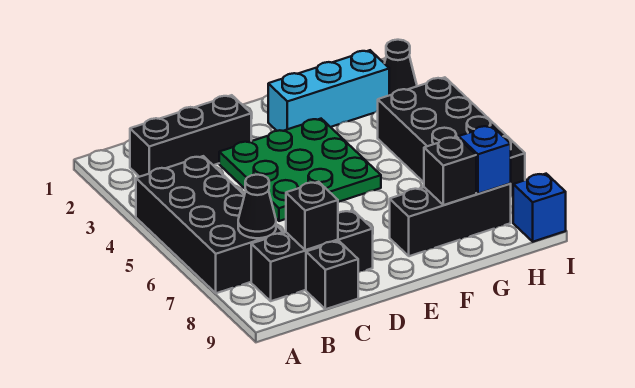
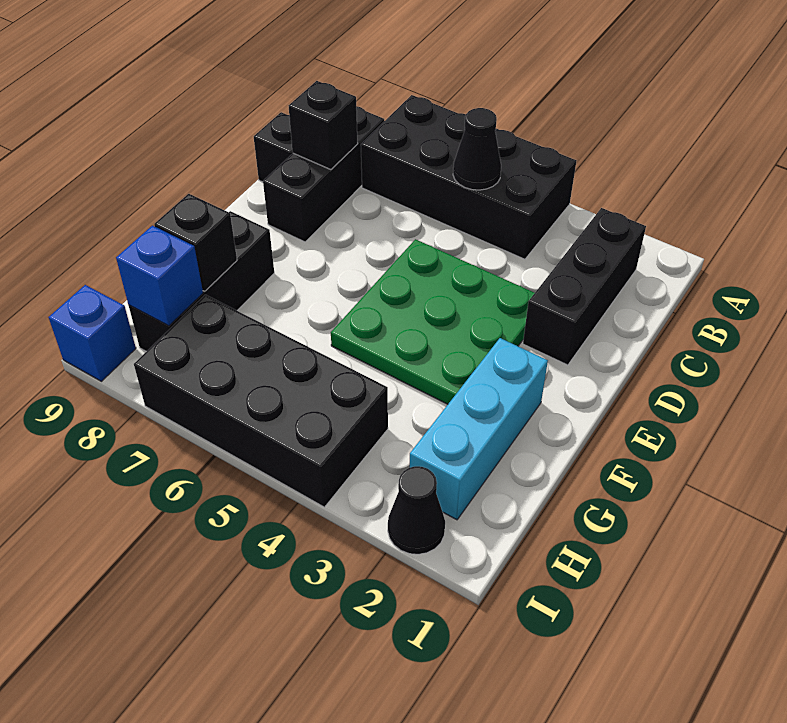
black cone B7 level 2 -> black cone B5 level 2

